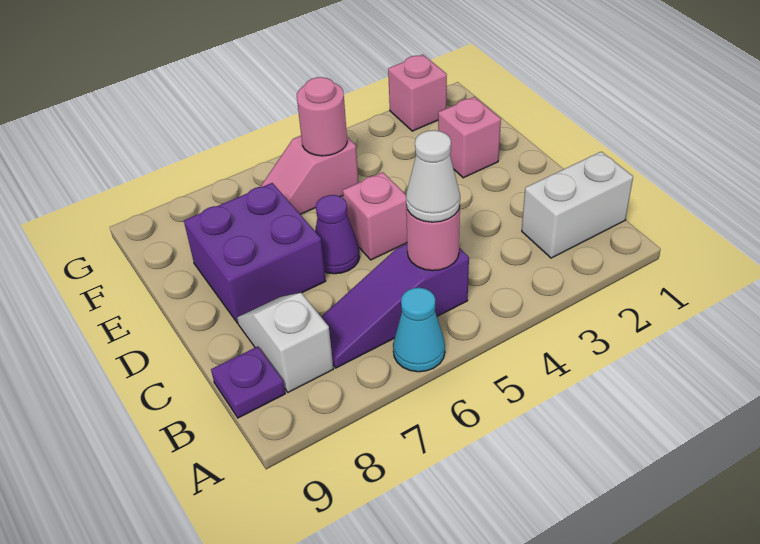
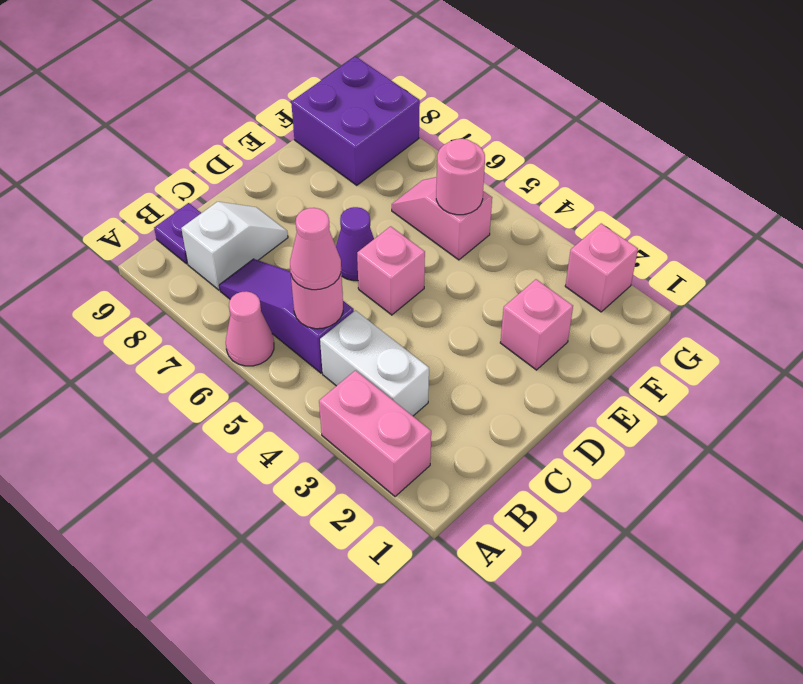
none -> pink brick A2:A3 level 1
cyan cone A6 level 1 -> pink cone A6 level 1
white brick B1:B2 level 1 -> white brick B3:B4 level 1
white cone B5 level 3 -> pink cone B5 level 3
purple brick D7:E8 level 1 -> purple brick F8:G9 level 1

